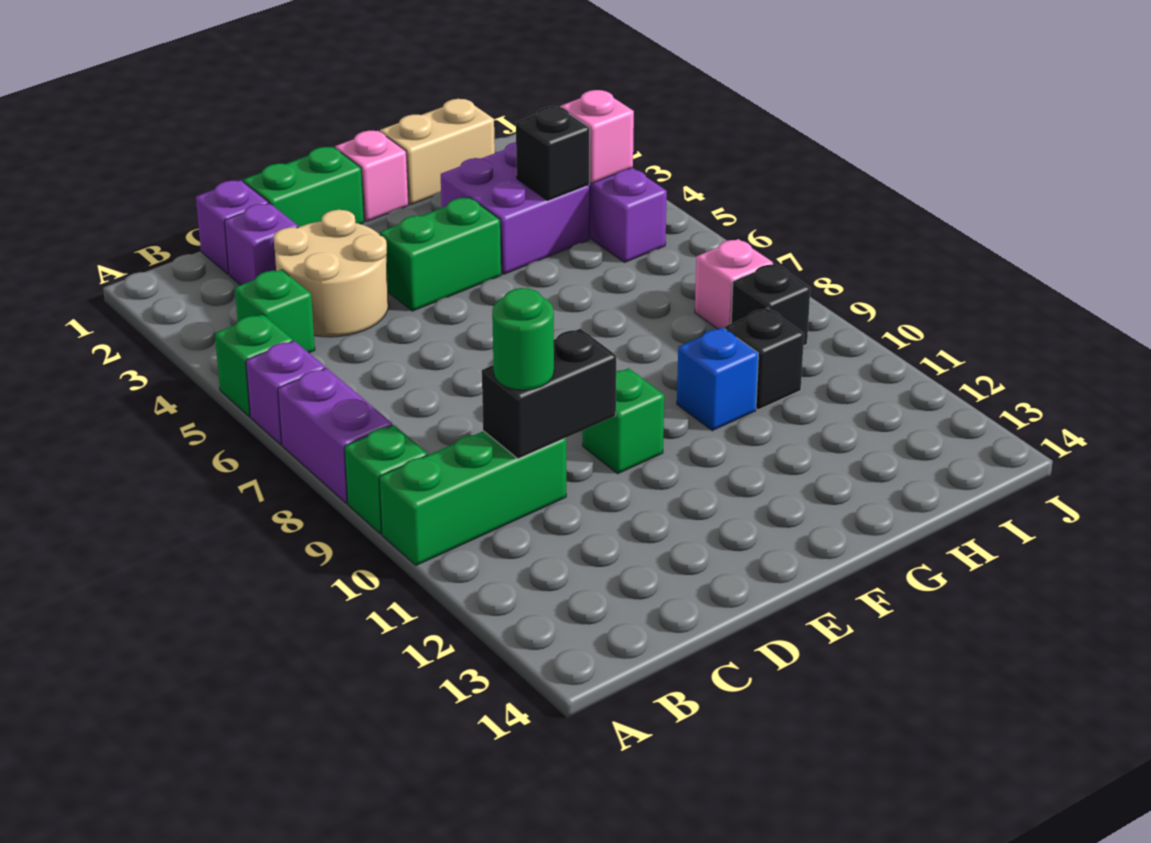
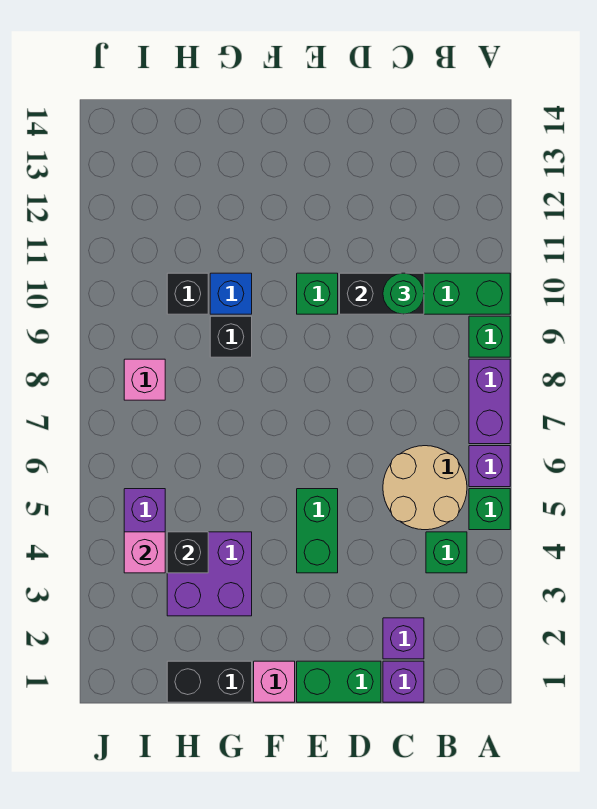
tan round brick C3:D4 level 1 -> tan round brick B5:C6 level 1
green brick E4:F4 level 1 -> green brick E4:E5 level 1
tan brick G1:H1 level 1 -> black brick G1:H1 level 1
black brick I9 level 1 -> black brick G9 level 1

